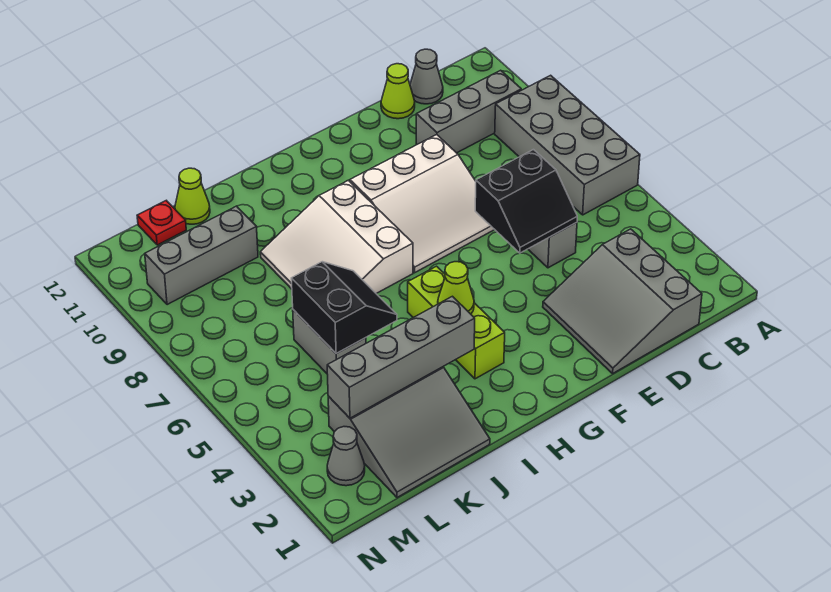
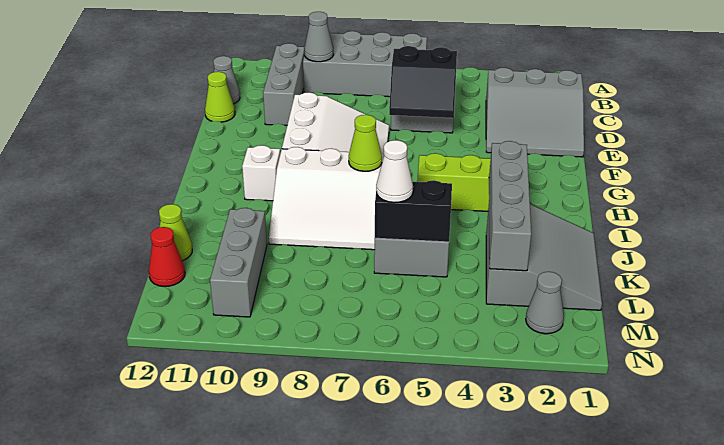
none -> grey cone B9 level 2
black slope D5:E6 level 2 top 6 -> black slope D5:E6 level 2 top D
lime cone H4 level 2 -> lime cone H7 level 2
none -> white brick H10 level 1
none -> white cone K6 level 3
red plate L12 level 1 -> red cone L12 level 1

